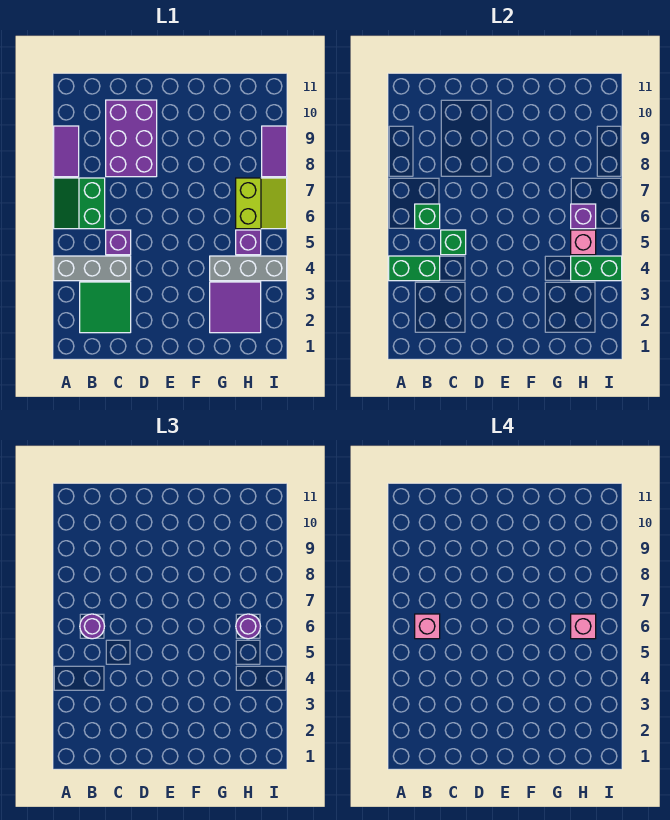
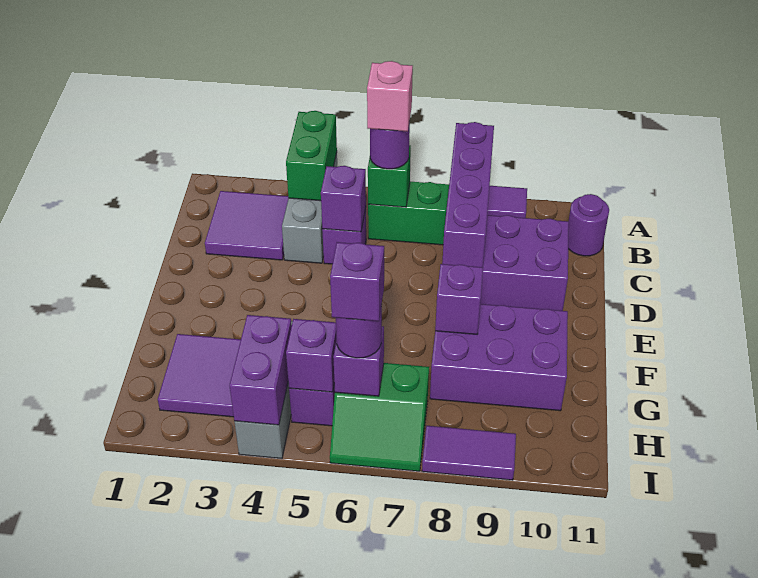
none -> purple brick A8:D8 level 2
green tile B2:C3 level 1 -> purple tile B2:C3 level 1
none -> purple round brick B11 level 1
green brick C5 level 2 -> purple brick C5 level 2
none -> purple brick F8:G10 level 1
none -> purple brick F8 level 2
green brick H4:I4 level 2 -> purple brick H4:I4 level 2
pink brick H5 level 2 -> purple brick H5 level 2
lime slope H6:I7 level 1 top H -> green slope H6:I7 level 1 top H
pink brick H6 level 4 -> purple brick H6 level 4

